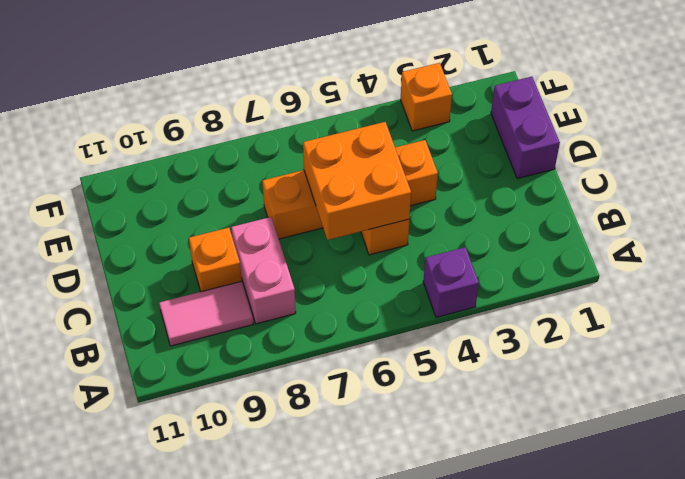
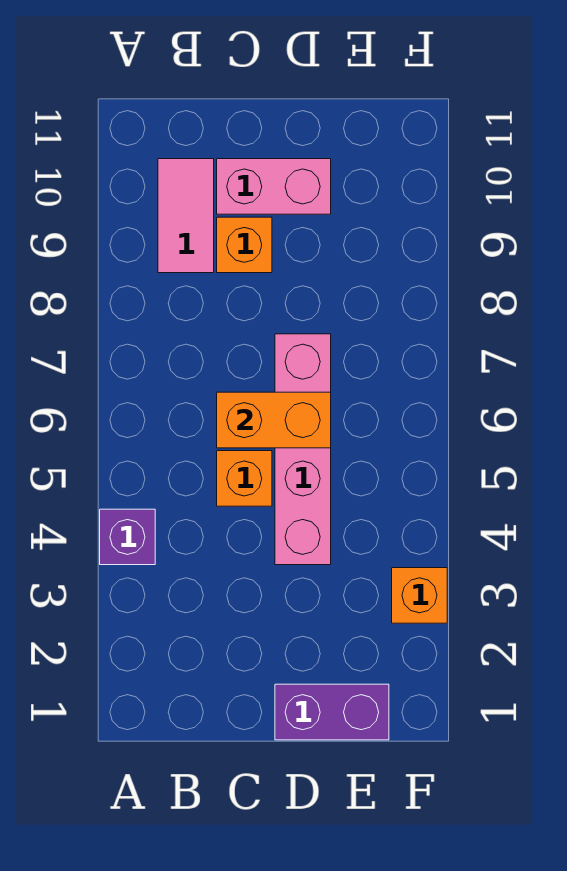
pink brick B8:C8 level 1 -> pink brick C10:D10 level 1
orange brick C5:D6 level 2 -> orange brick C6:D6 level 2
orange brick D4:D7 level 1 -> pink brick D4:D7 level 1

